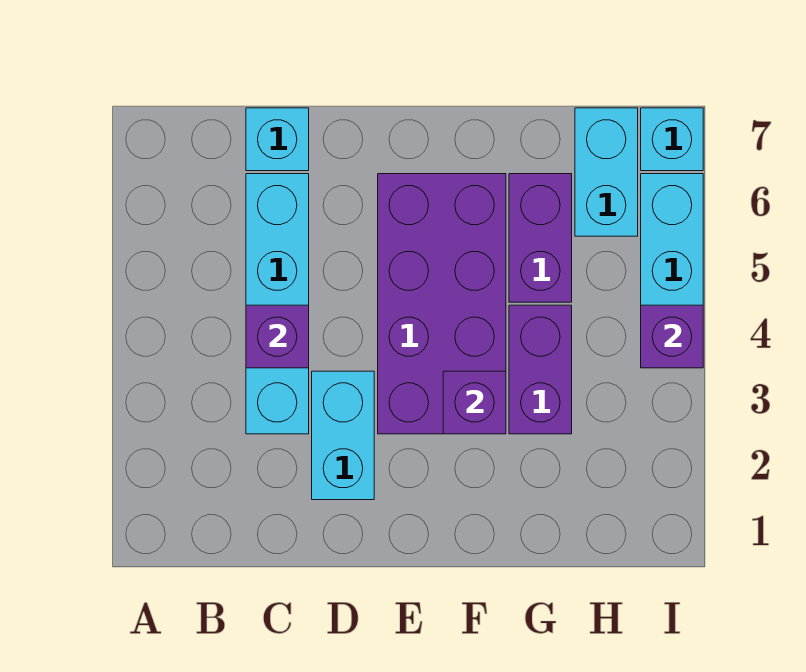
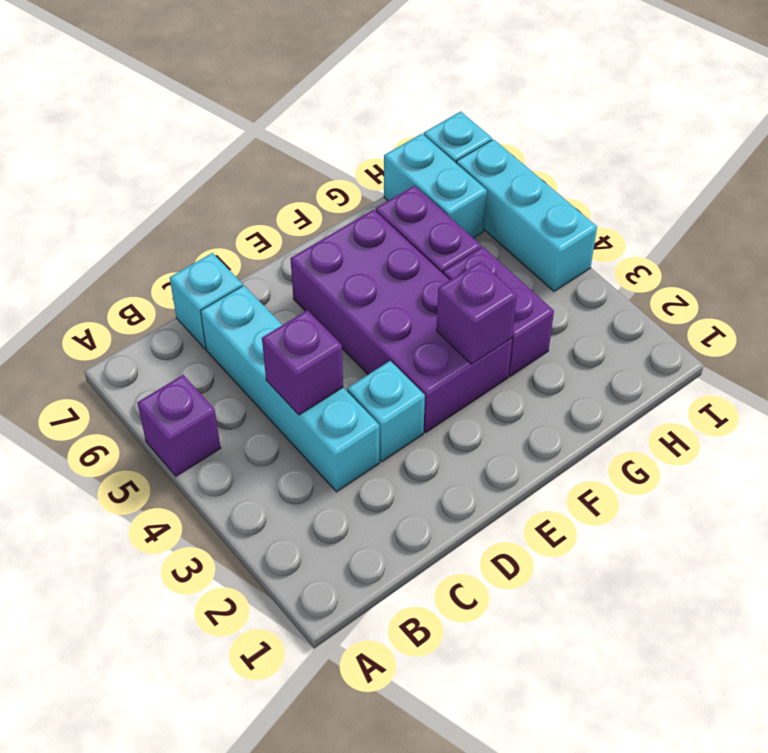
cyan brick D2:D3 level 1 -> cyan brick D3 level 1
purple brick I4 level 2 -> purple brick A5 level 1

